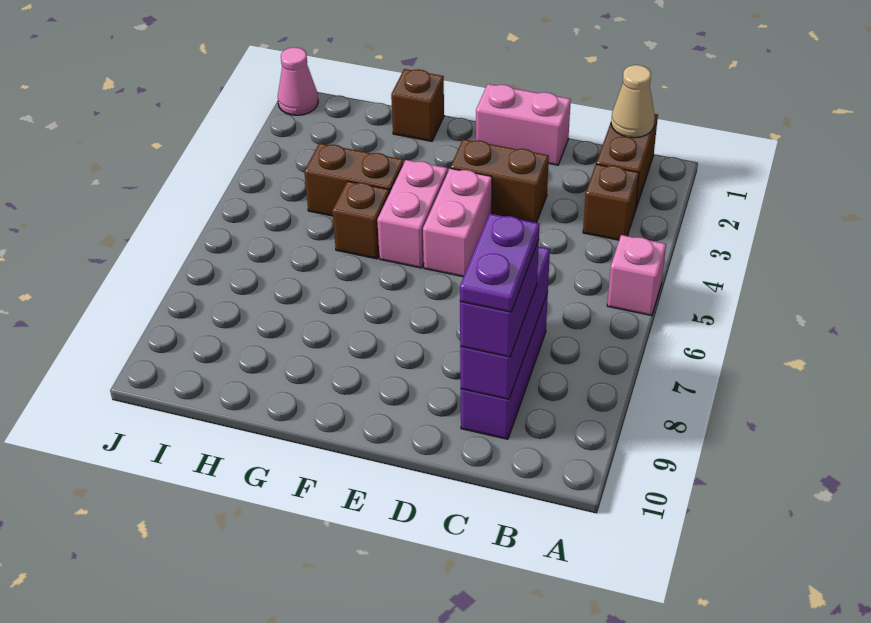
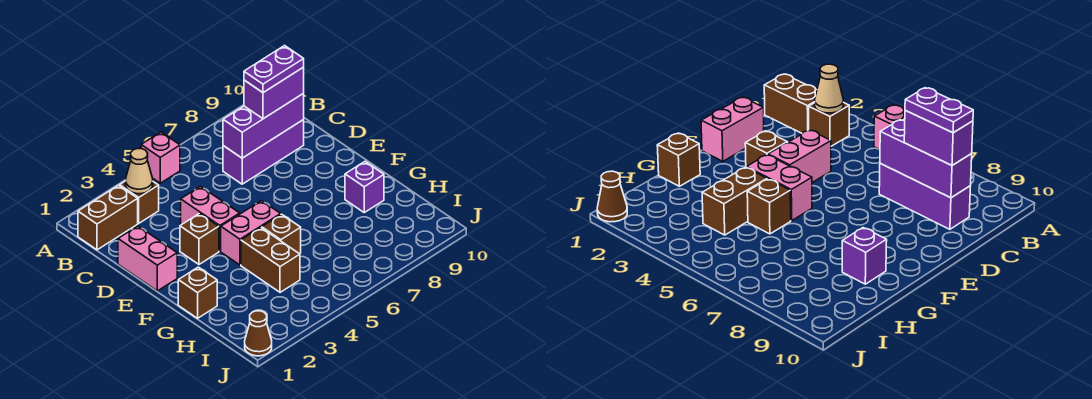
tan cone B1 level 2 -> tan cone B3 level 2
brown brick D3:E3 level 1 -> brown brick E3 level 1
pink brick E4:E5 level 1 -> pink brick D4:E4 level 1
none -> purple brick G9 level 1
pink cone J1 level 1 -> brown cone J1 level 1

